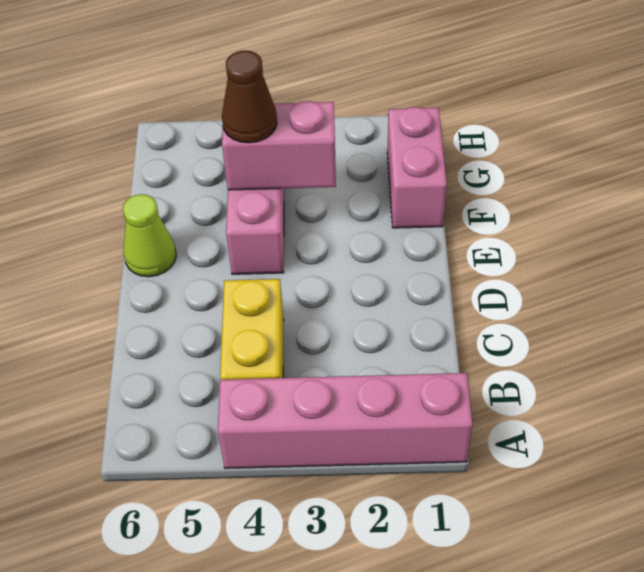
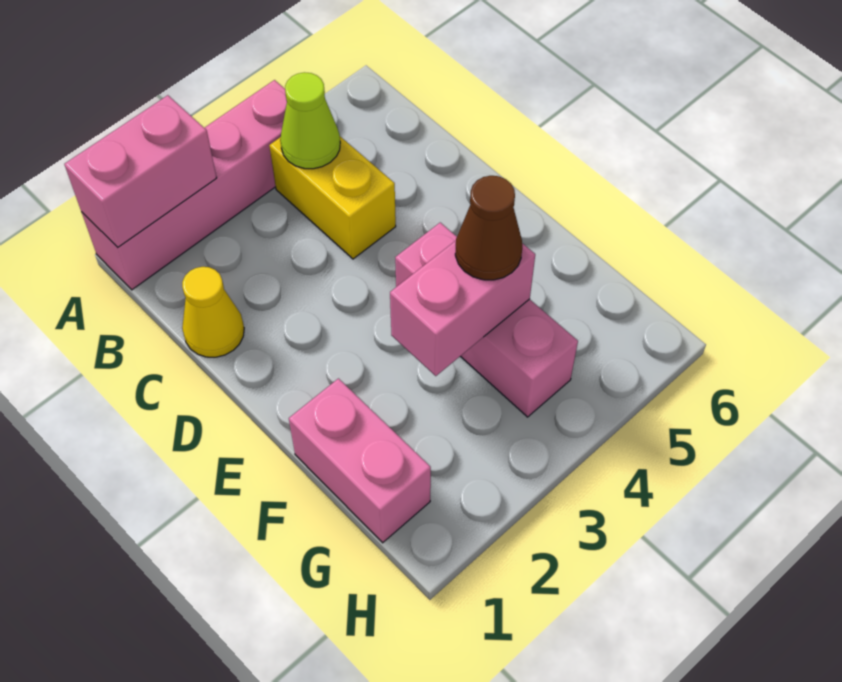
none -> pink brick A1:A2 level 2
none -> yellow cone C1 level 1
lime cone E6 level 1 -> lime cone B4 level 2

